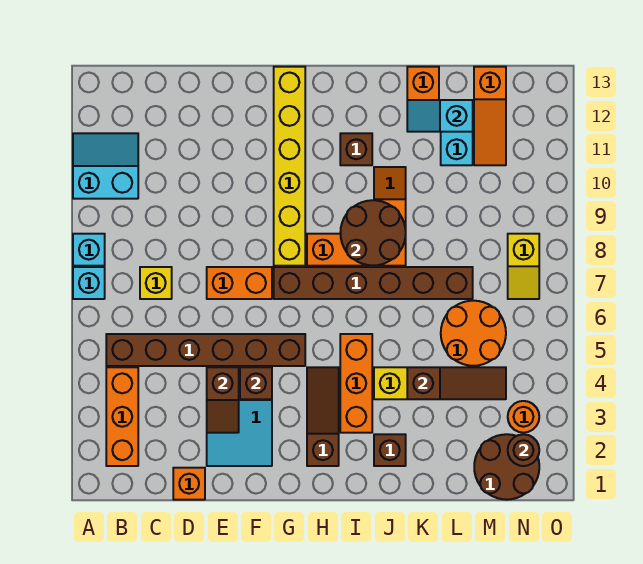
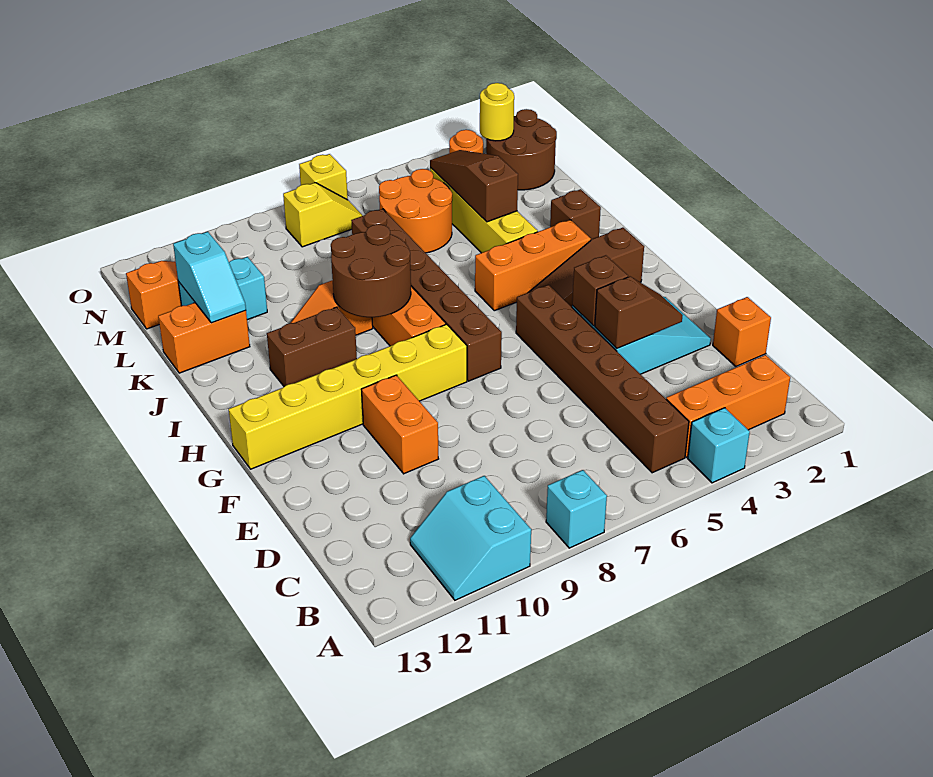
cyan brick A7 level 1 -> cyan brick A4 level 1
yellow brick C7 level 1 -> yellow brick O7 level 1
orange brick E7:F7 level 1 -> orange brick E10:F10 level 1
brown brick I11 level 1 -> brown brick I10:I11 level 1
brown round brick N2 level 2 -> yellow round brick N2 level 2

